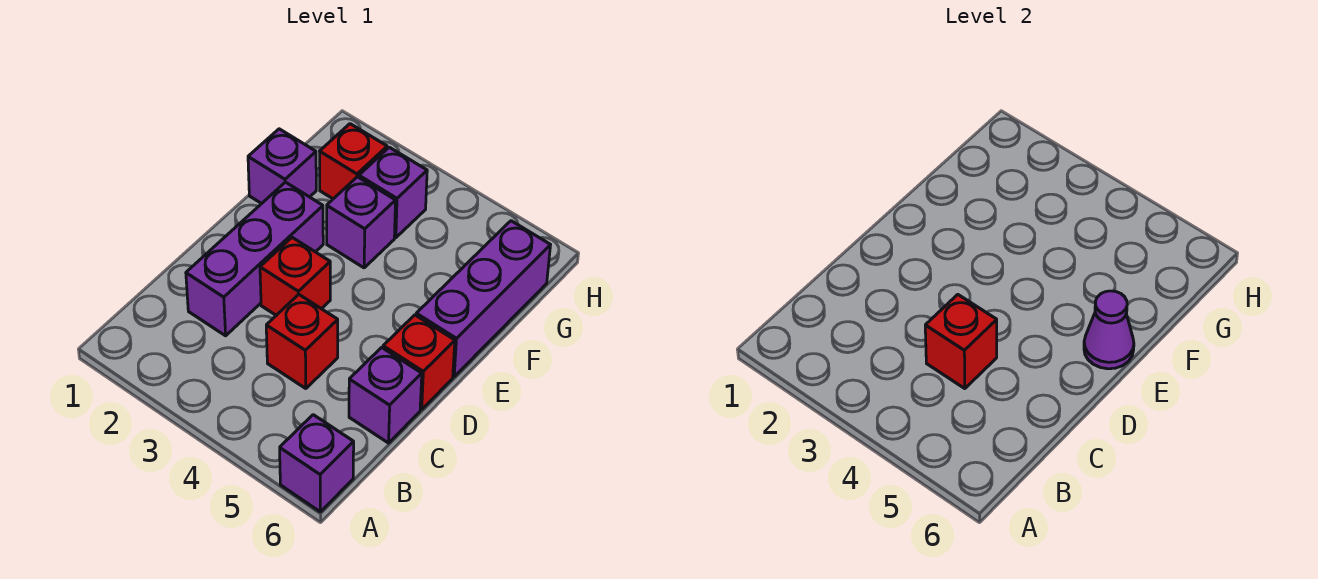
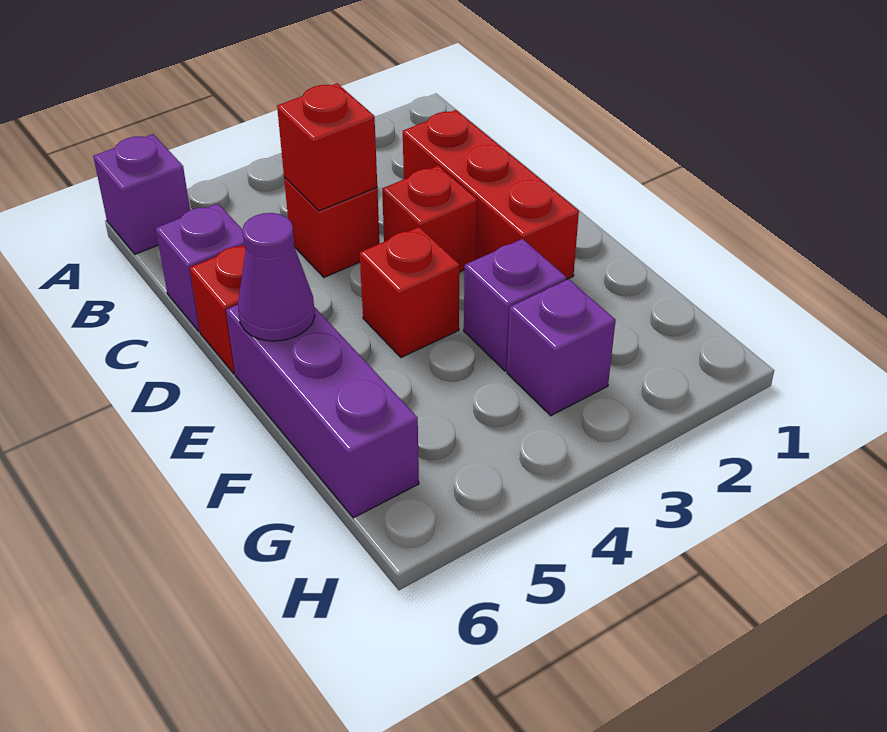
purple brick C2:E2 level 1 -> red brick C2:E2 level 1
purple brick F1 level 1 -> none
red brick G2 level 1 -> red brick E4 level 1

